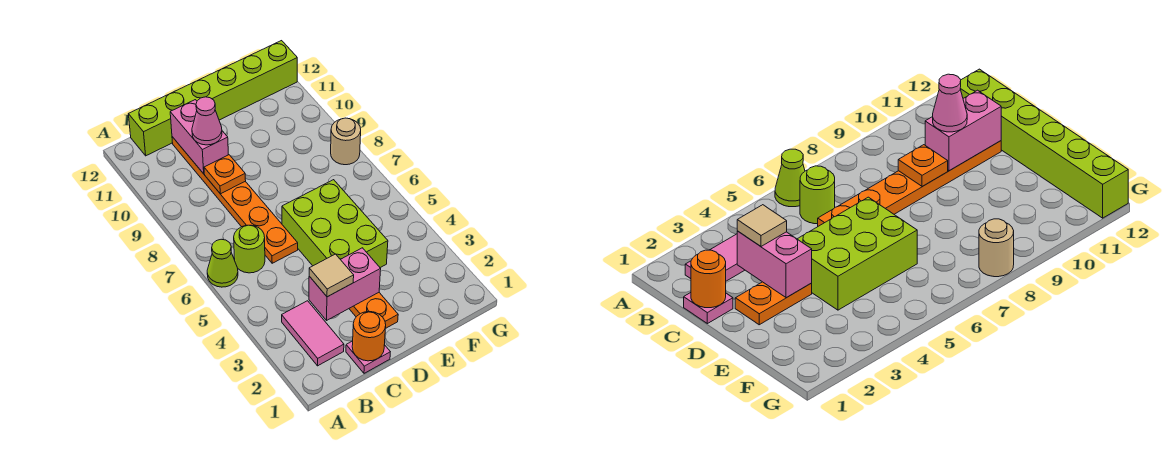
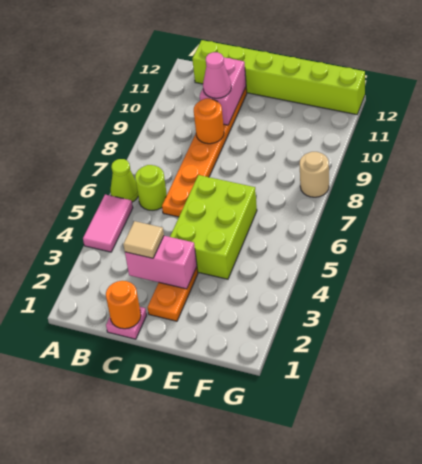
pink tile B2:B3 level 1 -> pink tile A4:A5 level 1
orange plate C9 level 2 -> orange round brick C9 level 2

